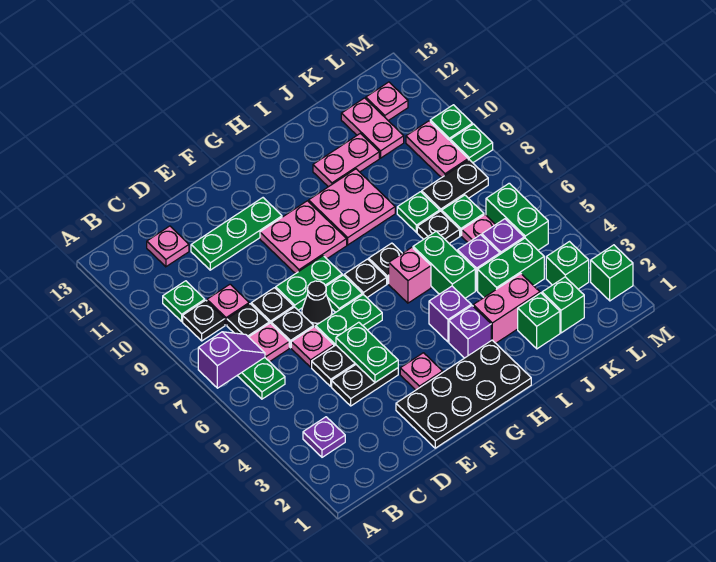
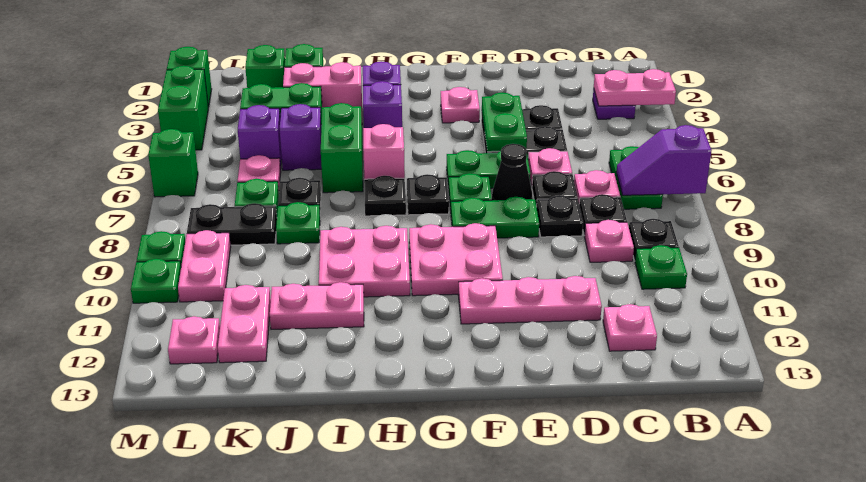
none -> pink plate A3:B3 level 2
green plate D11:F11 level 1 -> pink plate D11:F11 level 1
black plate E1:H2 level 1 -> none
green brick L3 level 1 -> green brick M6 level 1
green brick L5:L6 level 1 -> green brick M3:M4 level 1

